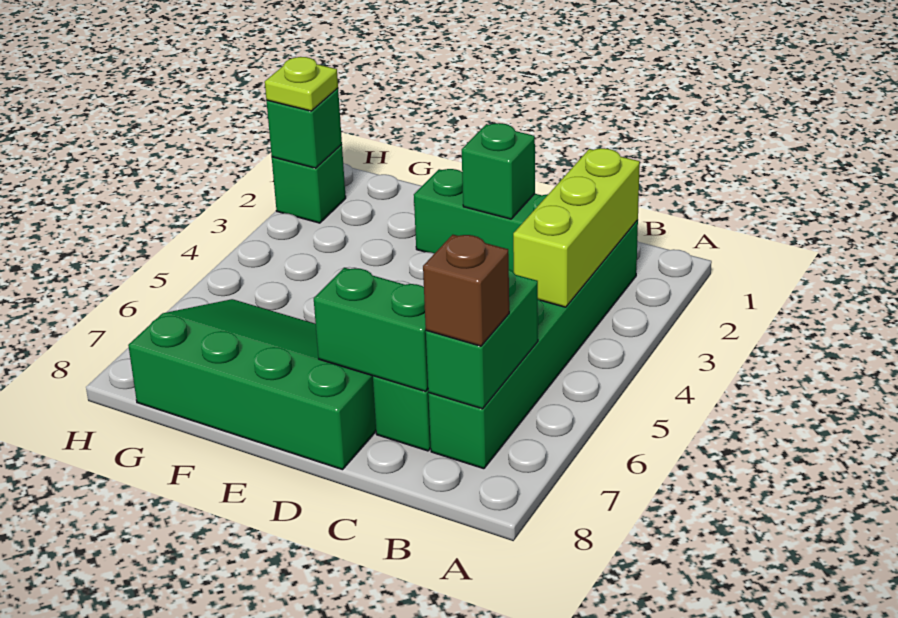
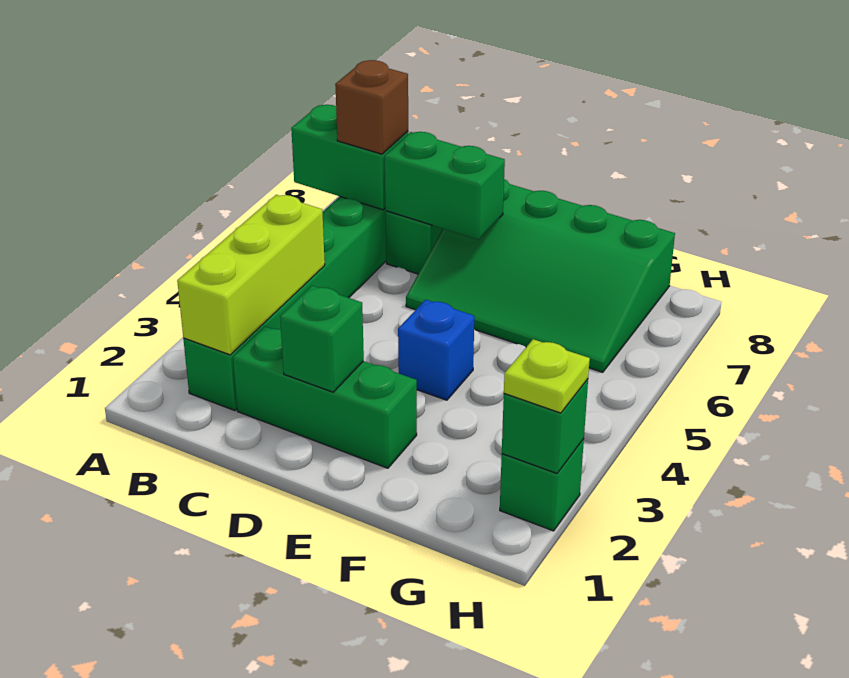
green brick B6:B7 level 2 -> green brick A7:B7 level 2
none -> blue brick E4 level 1

